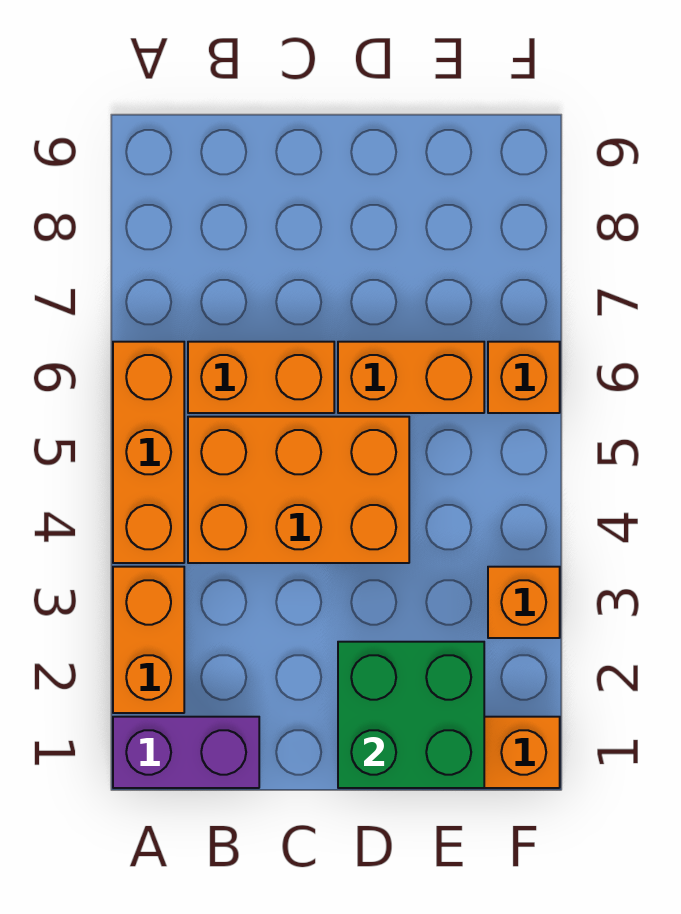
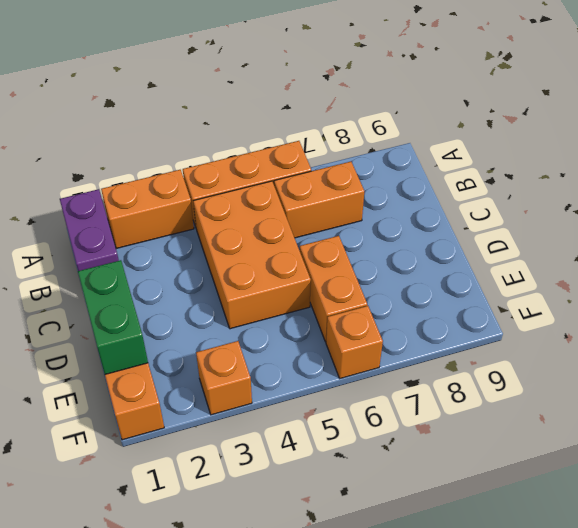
orange brick B6:C6 level 1 -> orange brick B6:B7 level 1
green brick D1:E2 level 2 -> green brick D1:E1 level 2

